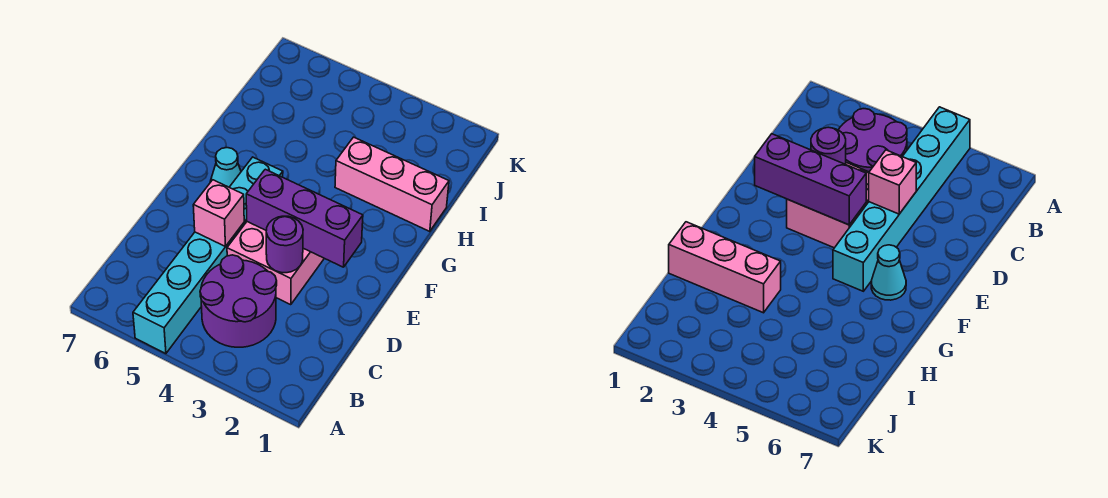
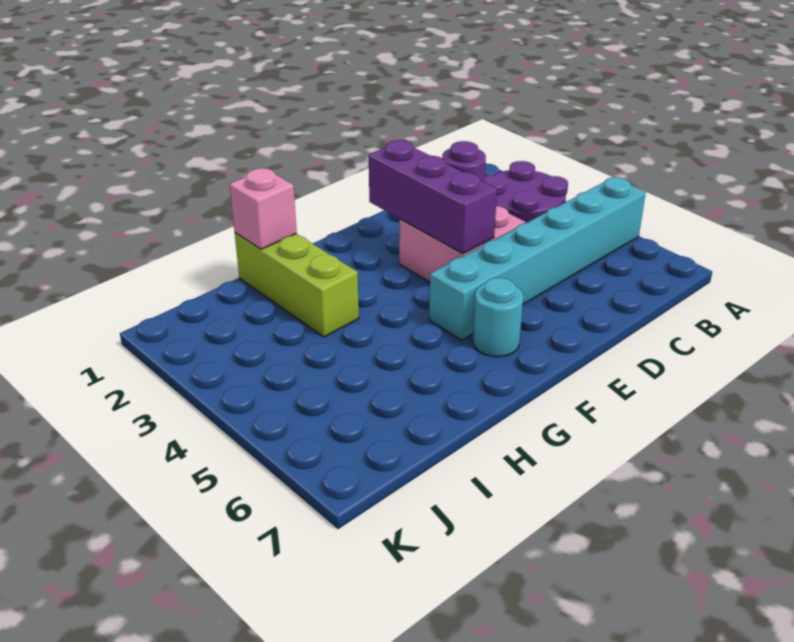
pink brick D5 level 2 -> pink brick H1 level 2
cyan cone F6 level 1 -> cyan round brick F6 level 1
pink brick H1:H3 level 1 -> lime brick H1:H3 level 1

